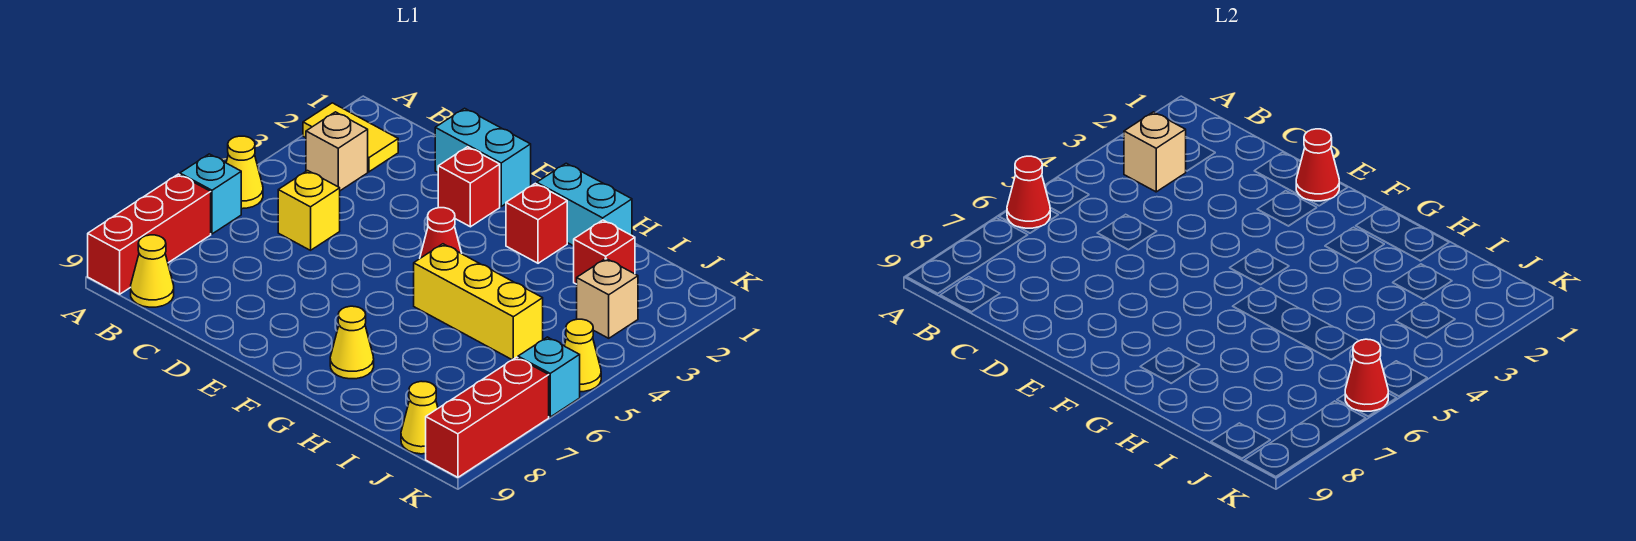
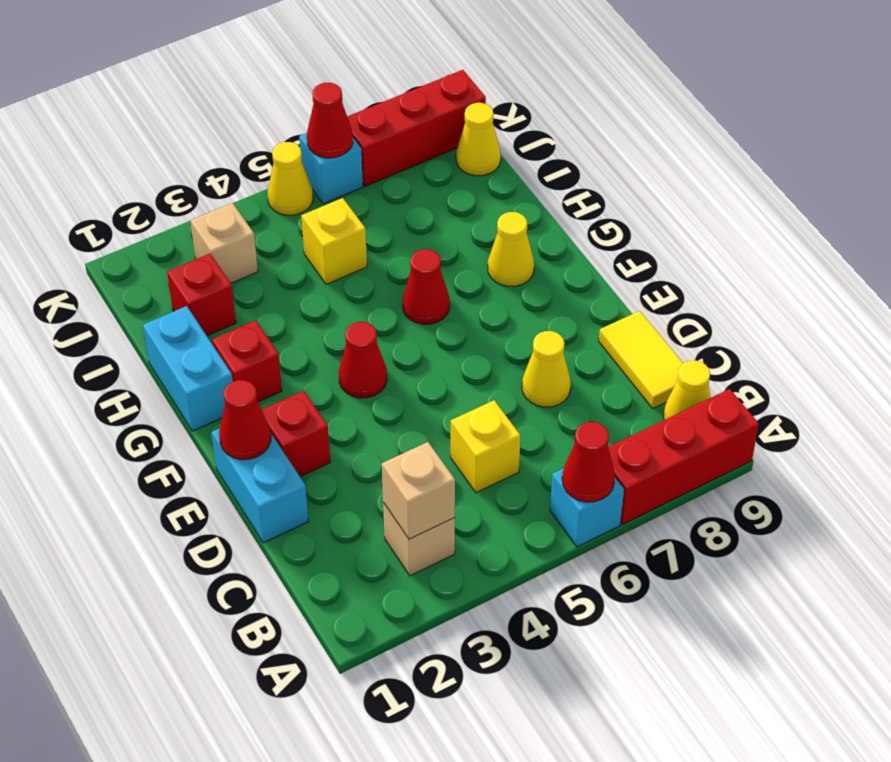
yellow tile A2:B2 level 1 -> yellow tile C9:D9 level 1
yellow cone A5 level 1 -> yellow cone D7 level 1
yellow brick G5:I5 level 1 -> yellow brick I5 level 1
none -> red cone G6 level 1

